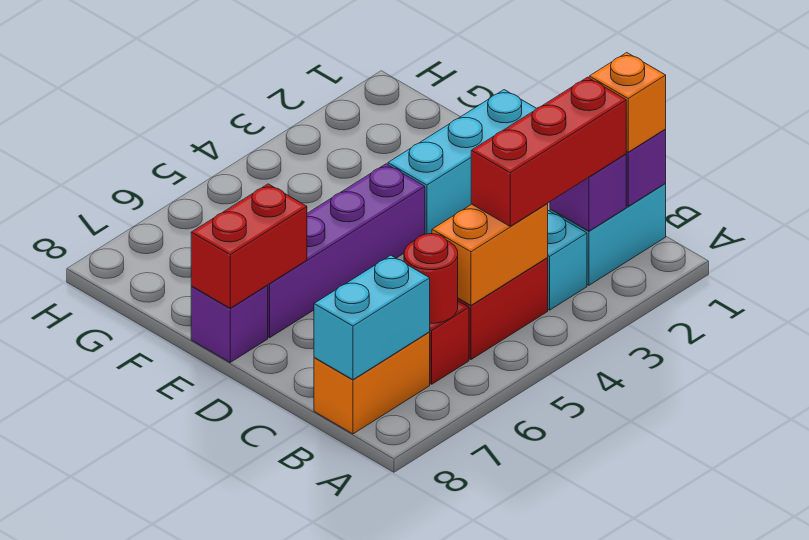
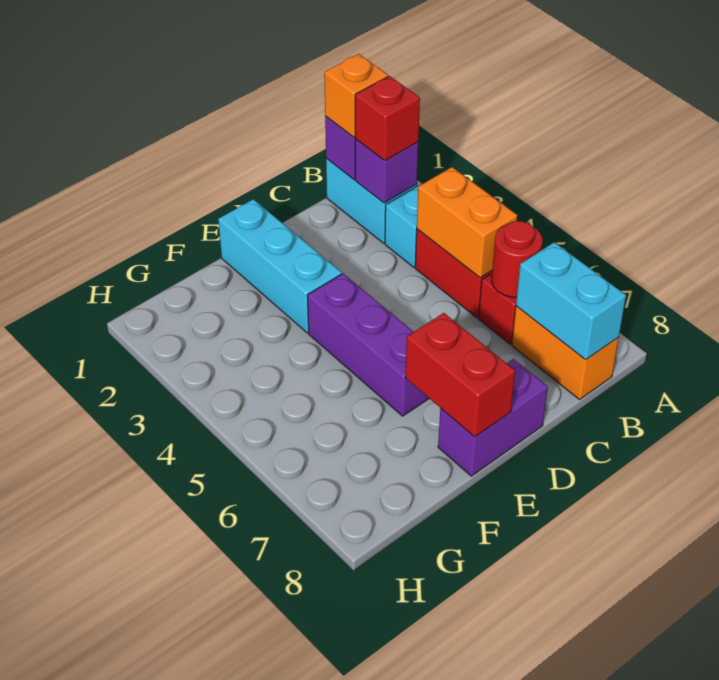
red brick B2:B4 level 3 -> red brick B2 level 3
purple brick E4:E7 level 1 -> purple brick E4:E6 level 1
purple brick E8 level 1 -> purple brick D8:E8 level 1

